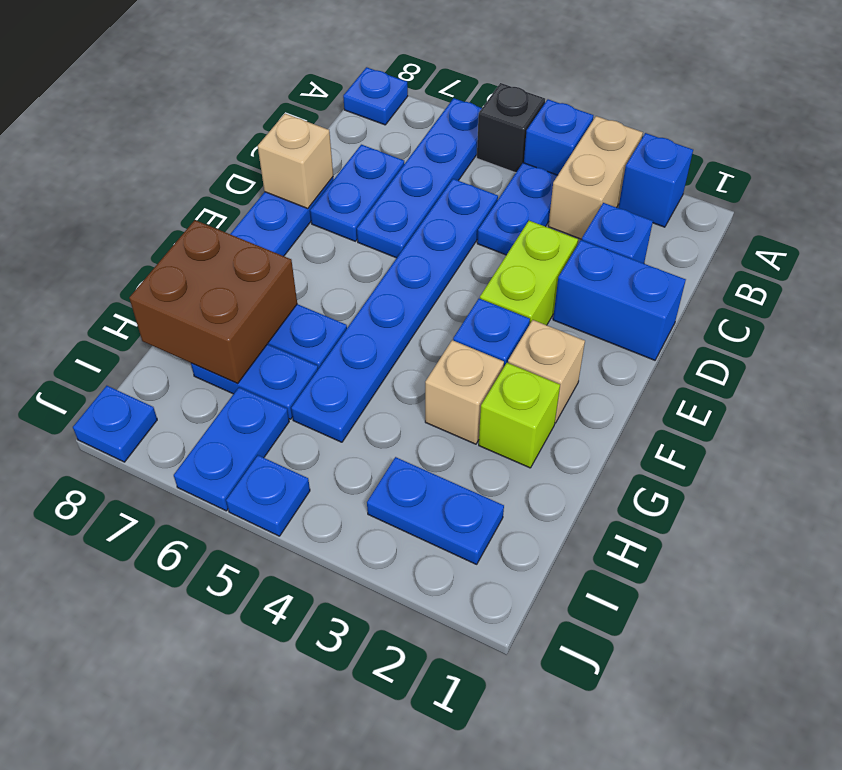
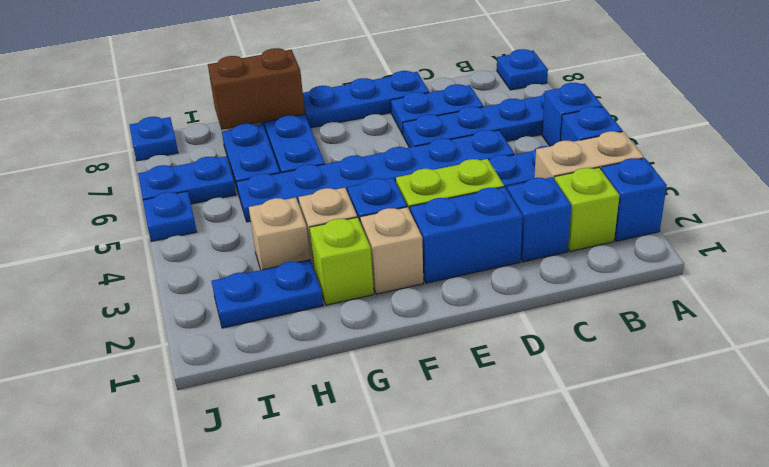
black brick A5 level 1 -> blue brick A5 level 1
none -> lime brick B2 level 1
blue brick D1:D2 level 1 -> blue brick D2:E2 level 1
tan brick D8 level 2 -> tan brick H3 level 1
brown brick G7:H8 level 2 -> brown brick G8:H8 level 2
blue plate I2:I3 level 1 -> blue plate H2:I2 level 1

